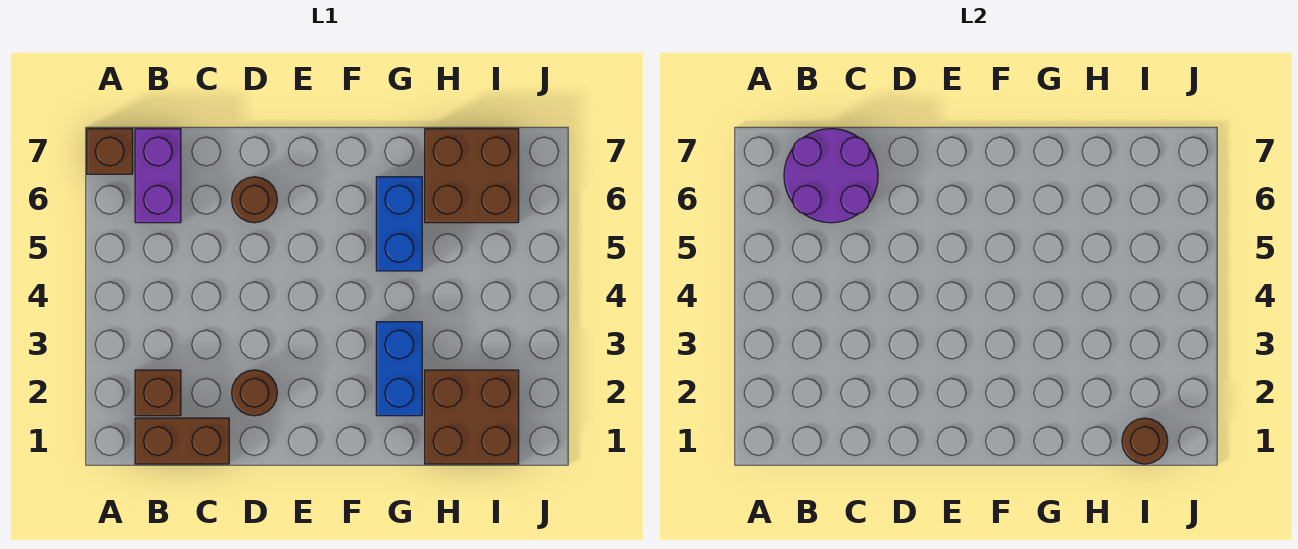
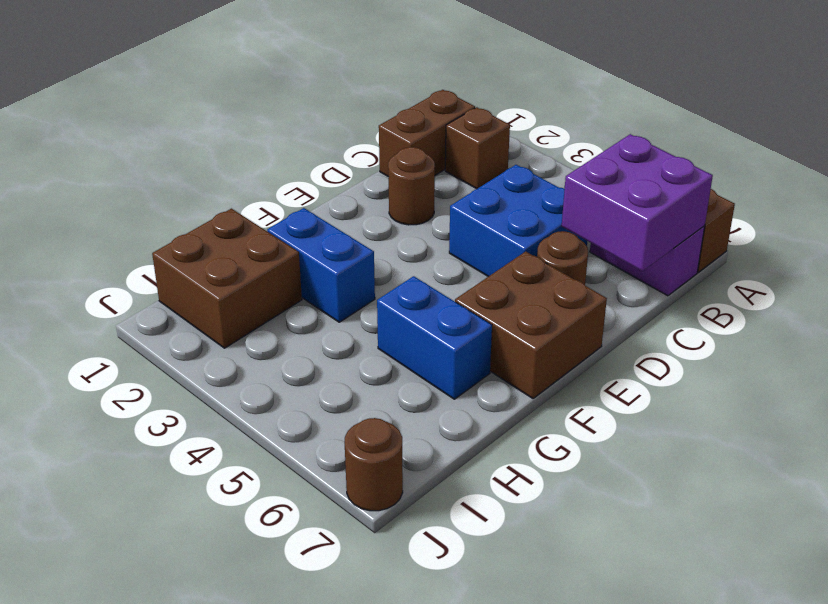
purple round brick B6:C7 level 2 -> purple brick B6:C7 level 2
none -> blue brick C4:D5 level 1
brown brick H6:I7 level 1 -> brown brick E6:F7 level 1
brown round brick I1 level 2 -> brown round brick J7 level 1

